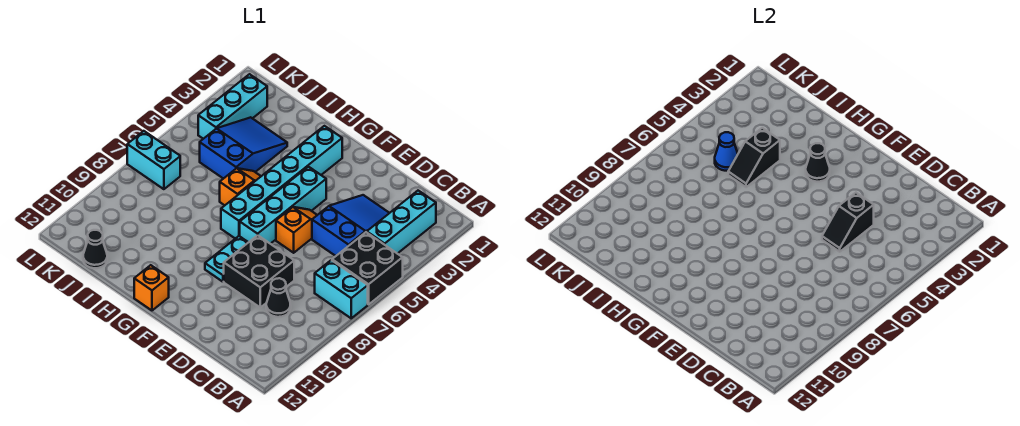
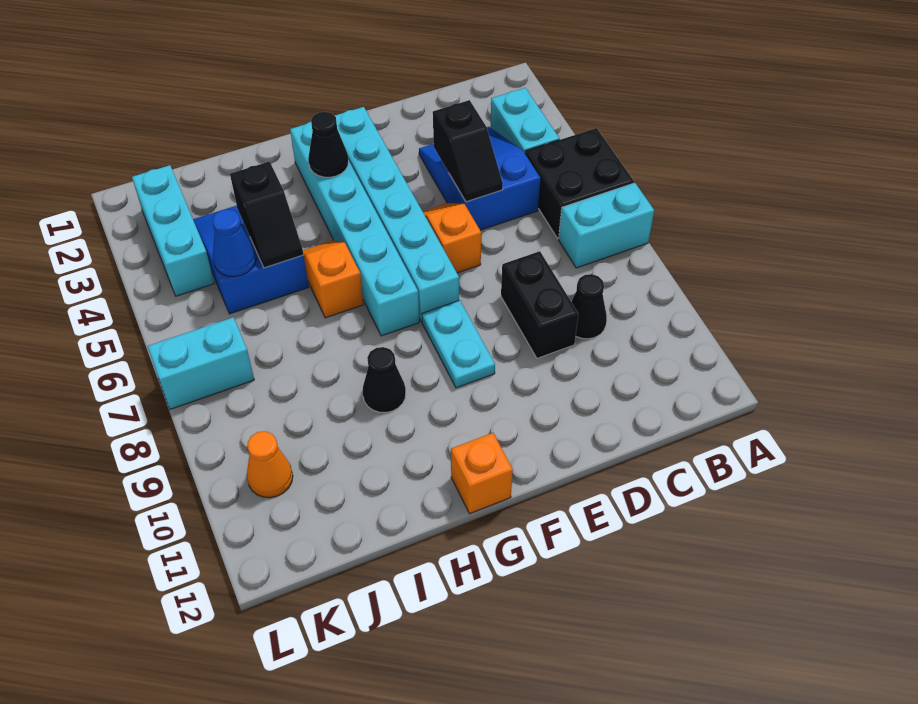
cyan brick B2:B4 level 1 -> cyan brick B3:B4 level 1
black brick D8:E9 level 1 -> black brick D8:D9 level 1
cyan brick F4:F7 level 1 -> cyan brick F2:F7 level 1
black cone J12 level 1 -> black cone H9 level 1
none -> orange cone K10 level 1

